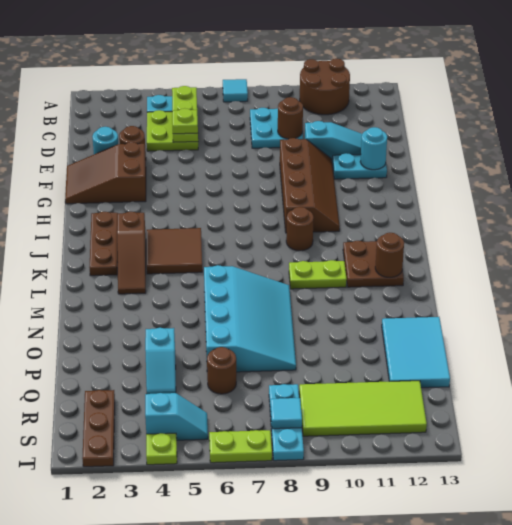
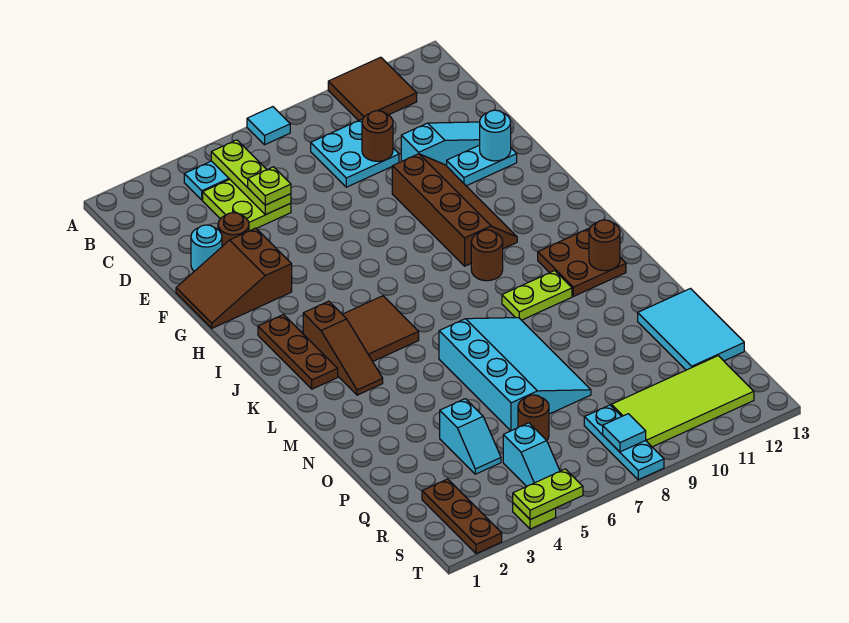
brown round brick A10:B11 level 1 -> brown tile A10:B11 level 1
cyan slope S4:S5 level 1 top 4 -> cyan slope R5:S5 level 1 top R
lime plate T6:T7 level 1 -> lime plate T4:T5 level 2

